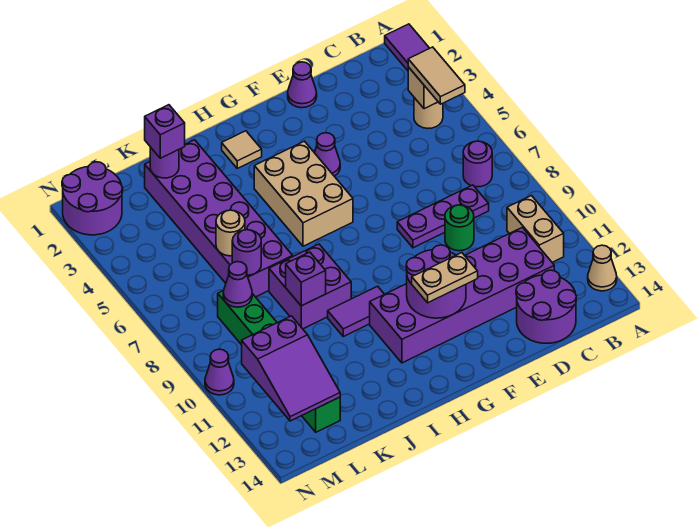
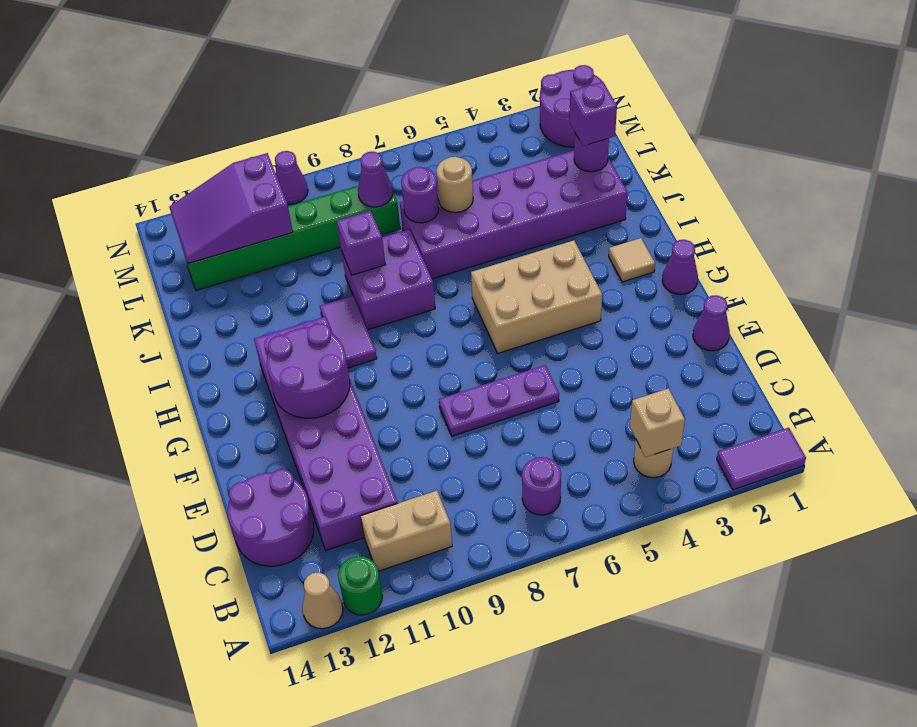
tan tile B4:B5 level 3 -> none
purple plate C8:E8 level 1 -> purple plate E6:E8 level 1
green round brick D9 level 1 -> green round brick A12 level 1
purple cone F4 level 1 -> purple cone G1 level 1
tan plate F12:G12 level 3 -> none

